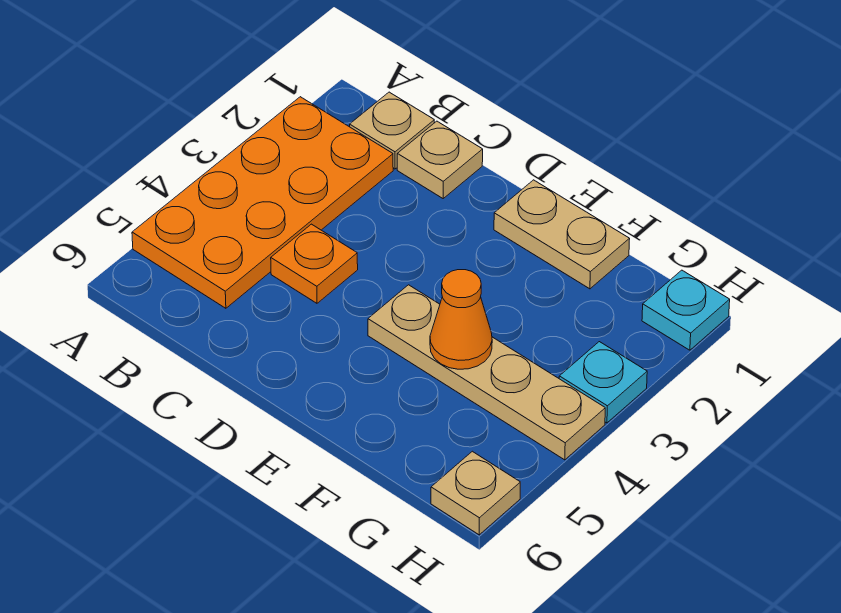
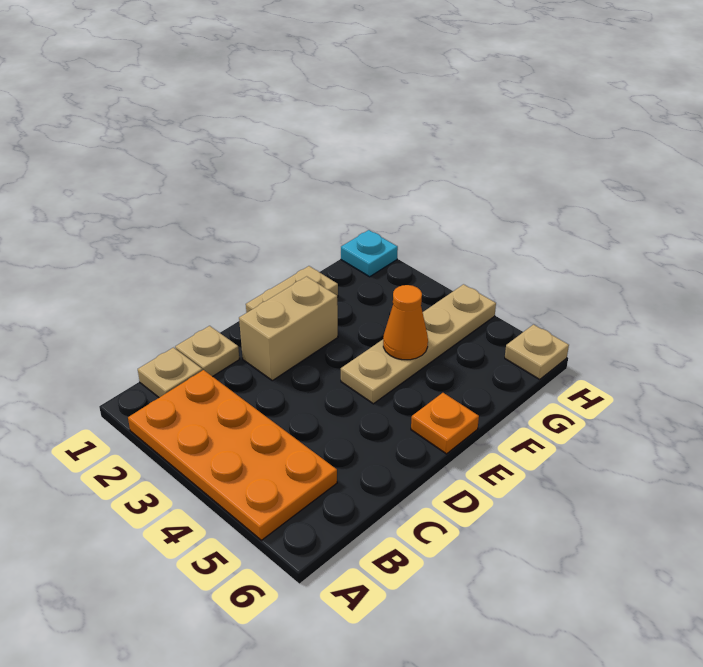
orange plate C4 level 1 -> orange plate E6 level 1
none -> tan brick D2:E2 level 1
cyan plate H3 level 1 -> none

